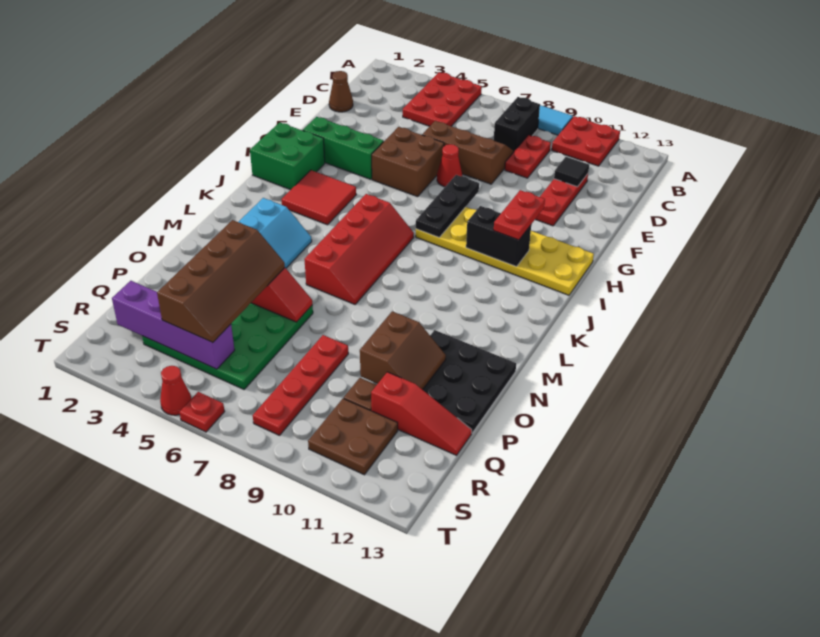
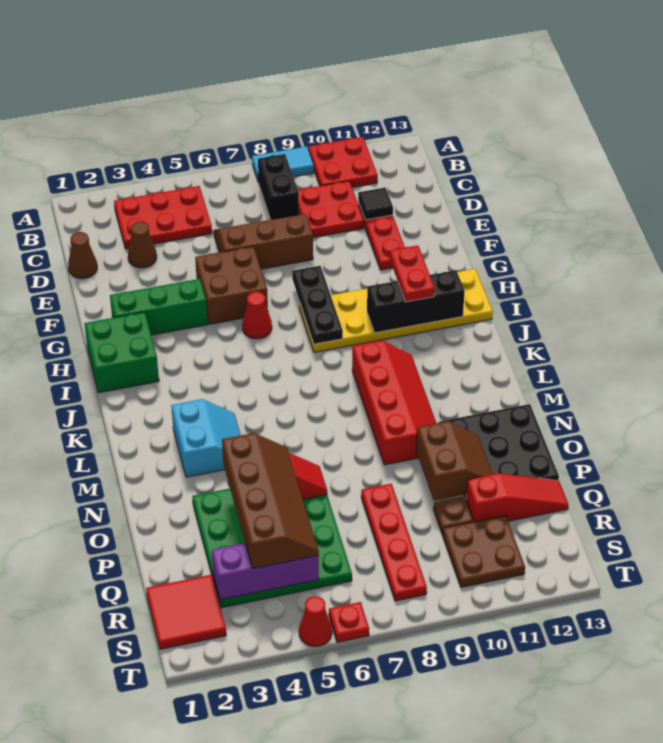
red plate A4:C5 level 1 -> red plate B3:C5 level 1
red plate C9:D9 level 1 -> red plate C9:D10 level 1
none -> brown cone D3 level 1
red cone F7 level 1 -> red cone H6 level 1
red tile I3:J4 level 1 -> red tile R1:S2 level 1
black brick I10:I11 level 2 -> black brick I10:I12 level 2
red slope J6:M7 level 1 top 6 -> red slope K9:N10 level 1 top 9
purple brick R2:R5 level 2 -> purple brick R3:R5 level 2

